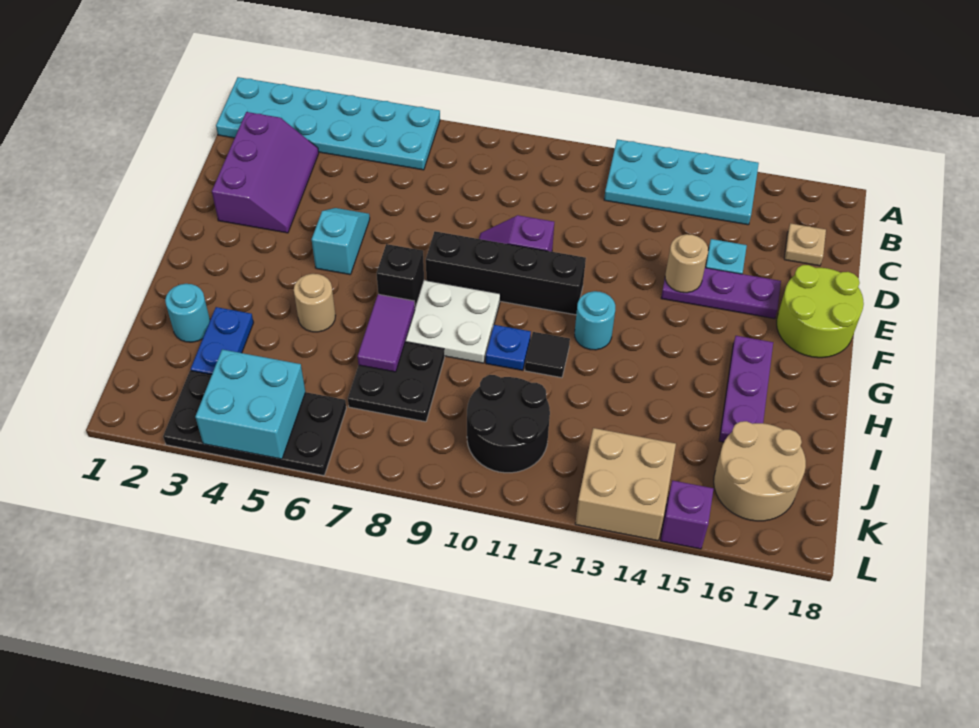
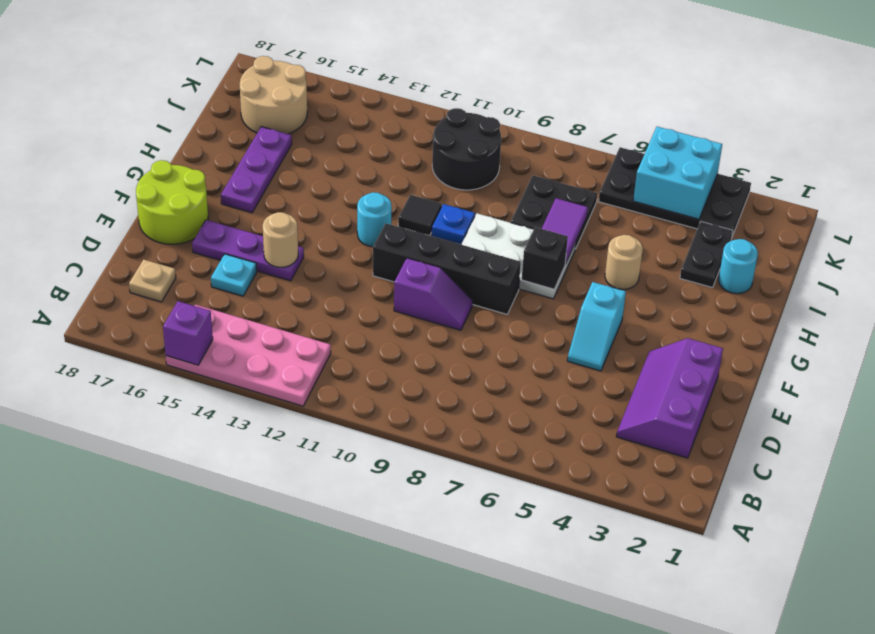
cyan plate A1:B6 level 1 -> none
cyan plate A12:B15 level 1 -> pink plate A12:B15 level 1
blue plate I3:J3 level 1 -> black plate I3:J3 level 1
tan brick K13:L14 level 1 -> none
purple brick L15 level 1 -> purple brick A15 level 2

